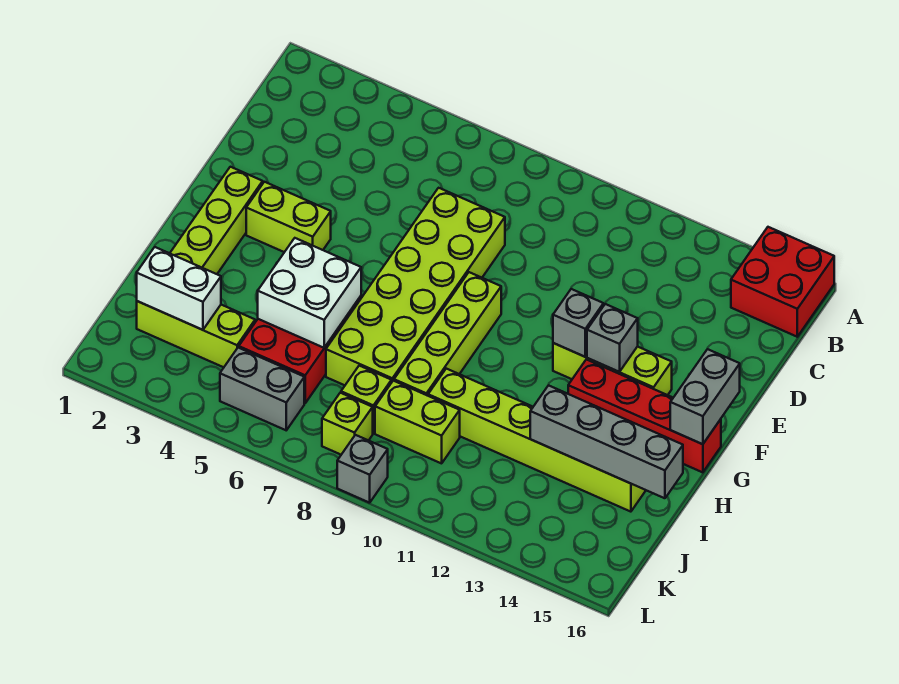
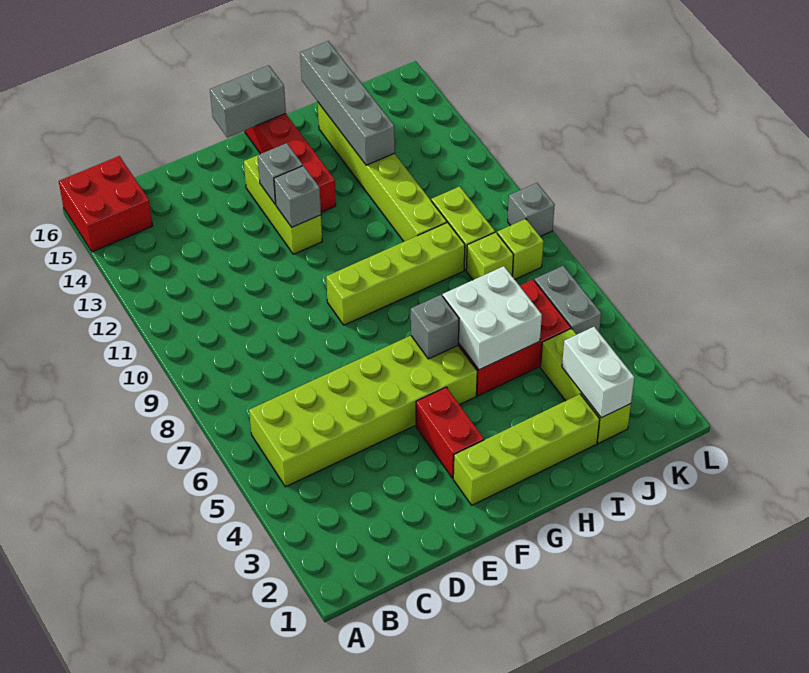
lime brick D7:I8 level 1 -> lime brick B5:G6 level 1
lime brick F3:F4 level 1 -> red brick F3:F4 level 1
none -> grey brick G6 level 2

